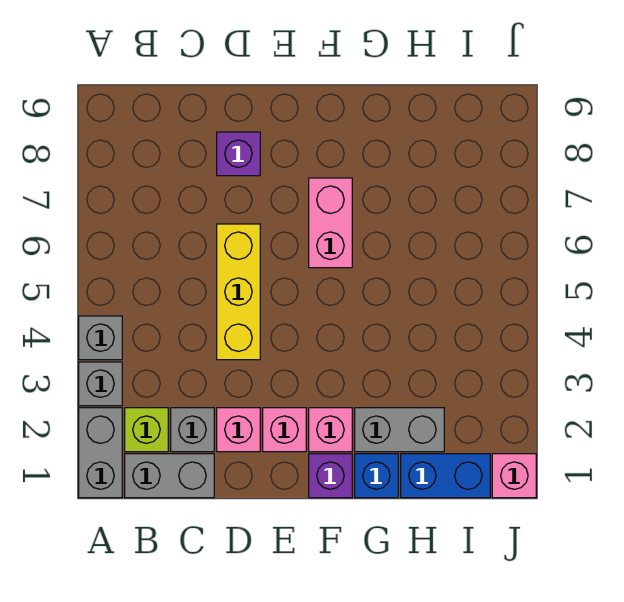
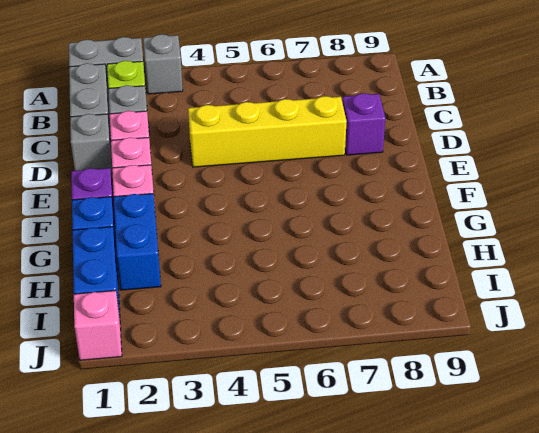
grey brick A4 level 1 -> grey brick D1 level 1
yellow brick D4:D6 level 1 -> yellow brick D4:D7 level 1
pink brick F6:F7 level 1 -> none
grey brick G2:H2 level 1 -> blue brick G2:H2 level 1

